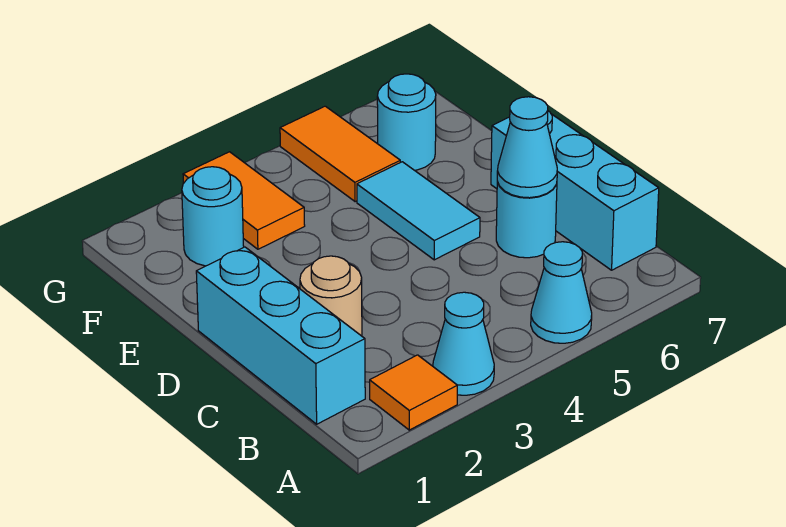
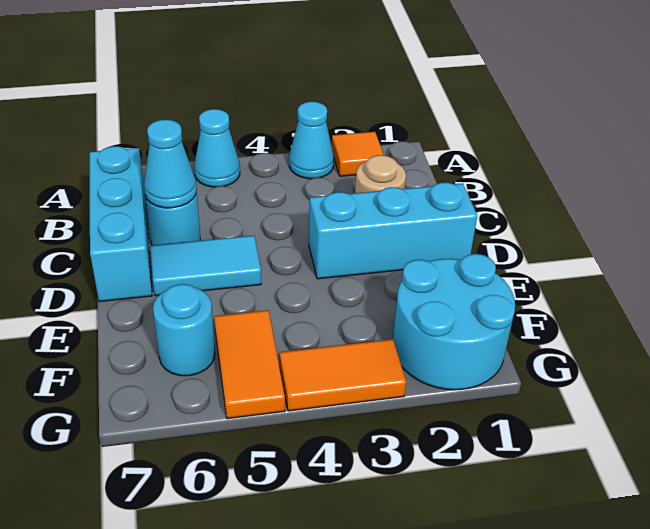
cyan brick B1:D1 level 1 -> cyan brick D1:D3 level 1
cyan tile D5:E5 level 1 -> cyan tile D5:D6 level 1
cyan round brick F2 level 1 -> cyan round brick F1:G2 level 1
orange tile F3:G3 level 1 -> orange tile G3:G4 level 1

